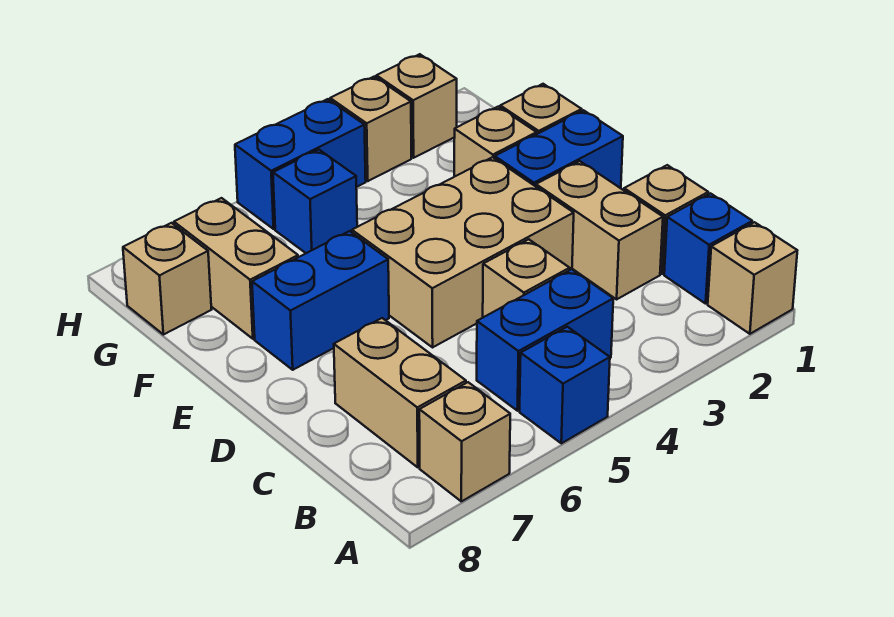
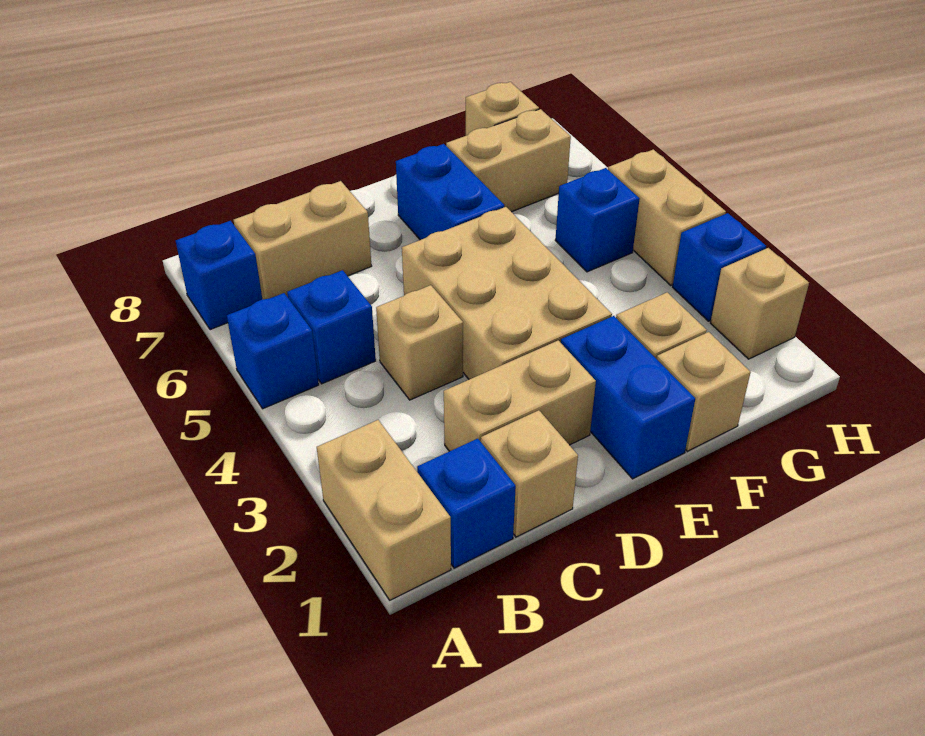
tan brick A1 level 1 -> tan brick A1:A2 level 1
tan brick A7 level 1 -> blue brick A7 level 1
blue brick B4:B5 level 1 -> blue brick B5 level 1
tan brick H3 level 1 -> blue brick H3 level 1
blue brick H4:H5 level 1 -> tan brick H4:H5 level 1

